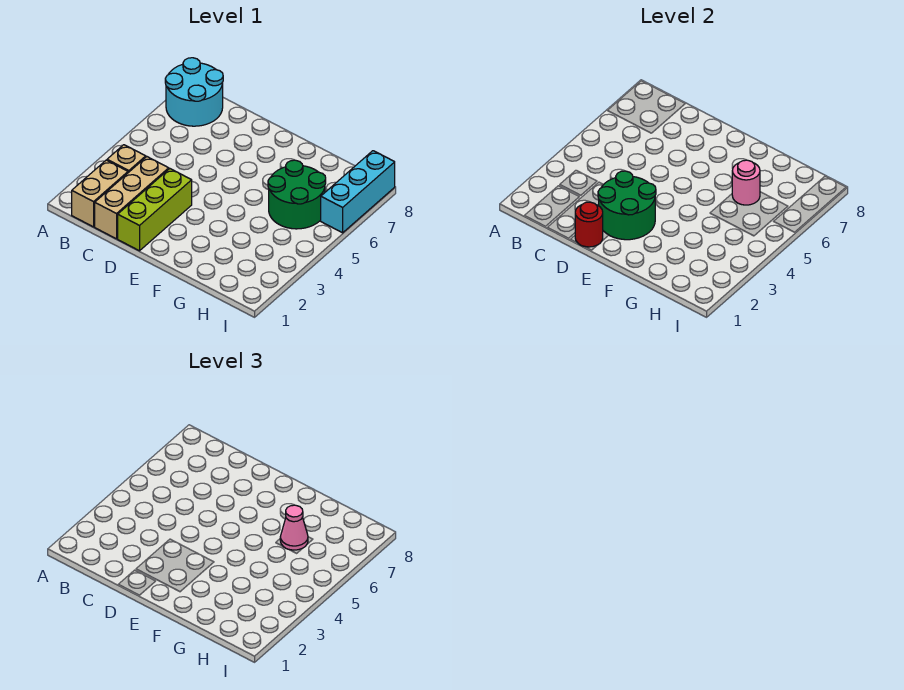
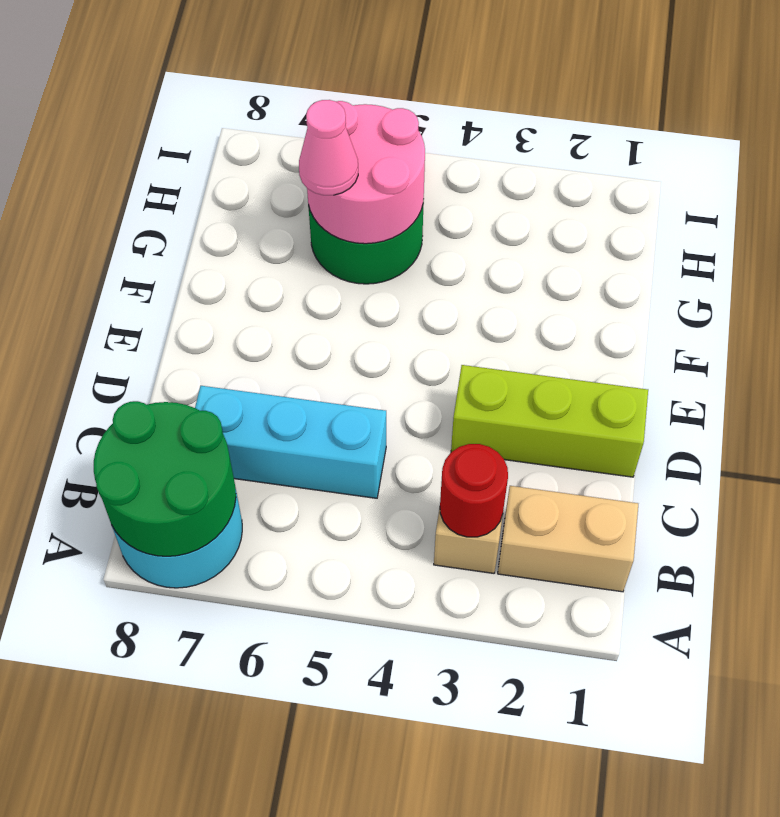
tan brick C1:C3 level 1 -> none
red round brick D1 level 2 -> red round brick B3 level 2
green round brick D2:E3 level 2 -> green round brick A7:B8 level 2
pink round brick G6 level 2 -> pink round brick G5:H6 level 2
cyan brick I6:I8 level 1 -> cyan brick C5:C7 level 1

